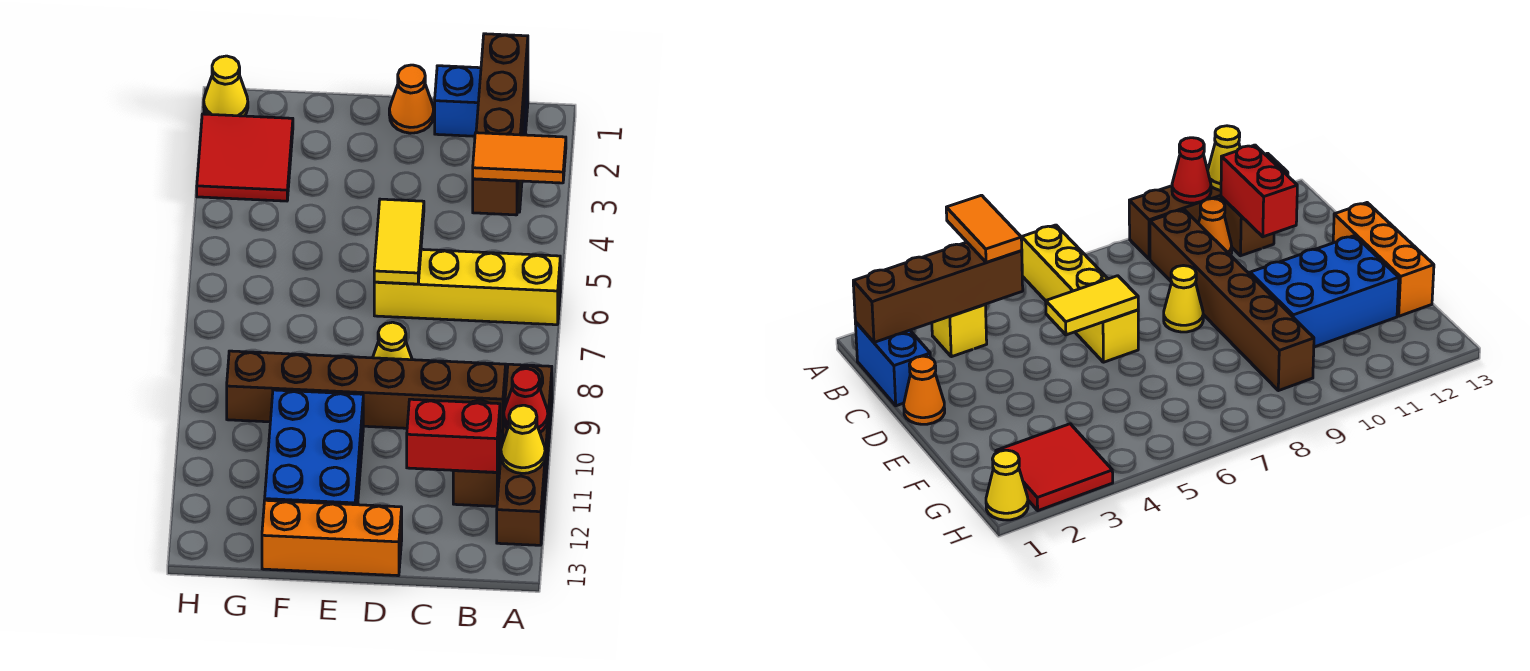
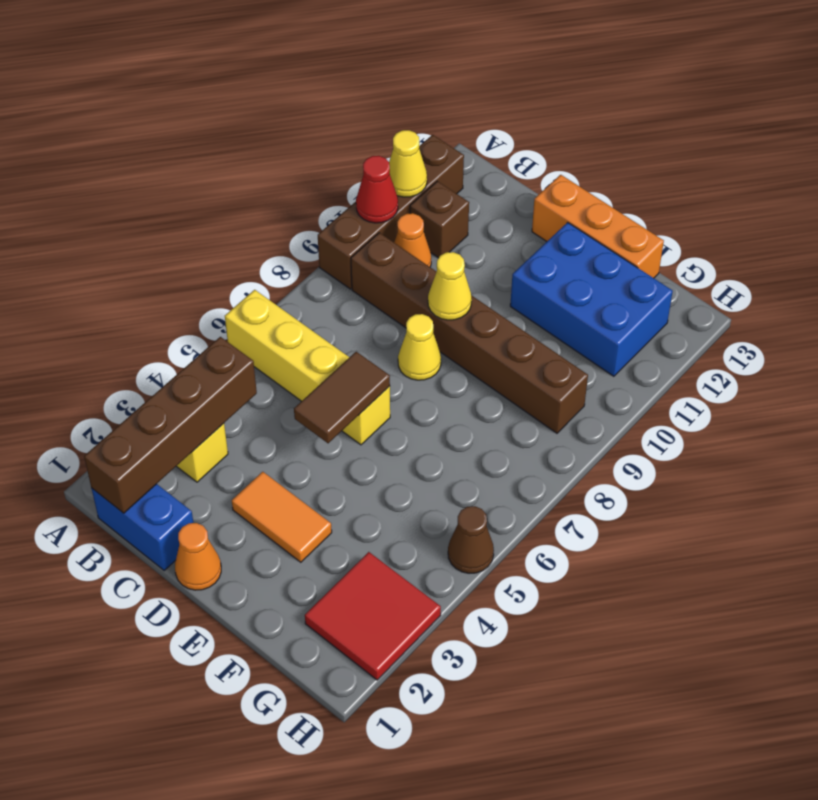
orange tile A4:B4 level 3 -> orange tile D3:E3 level 1
red brick B11:C11 level 2 -> none
yellow tile D5:D6 level 2 -> brown tile D5:D6 level 2
blue brick E10:F12 level 1 -> blue brick E11:G12 level 1
yellow cone H1 level 1 -> yellow cone D9 level 2
none -> brown cone H5 level 1

